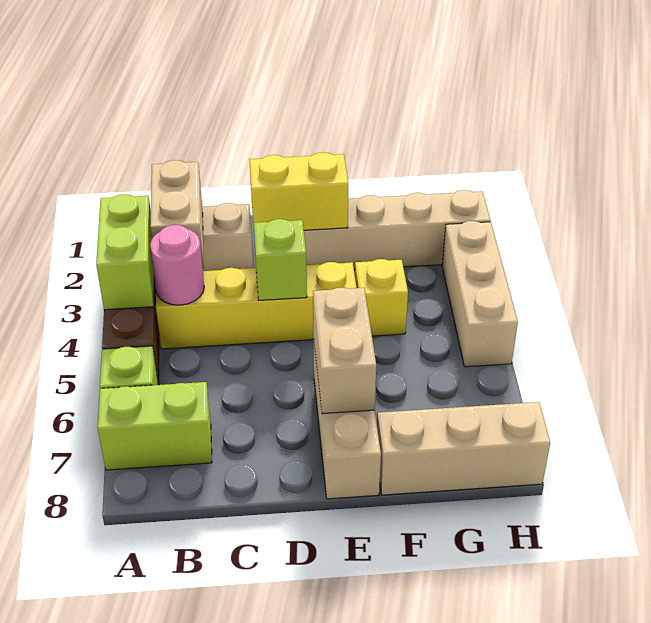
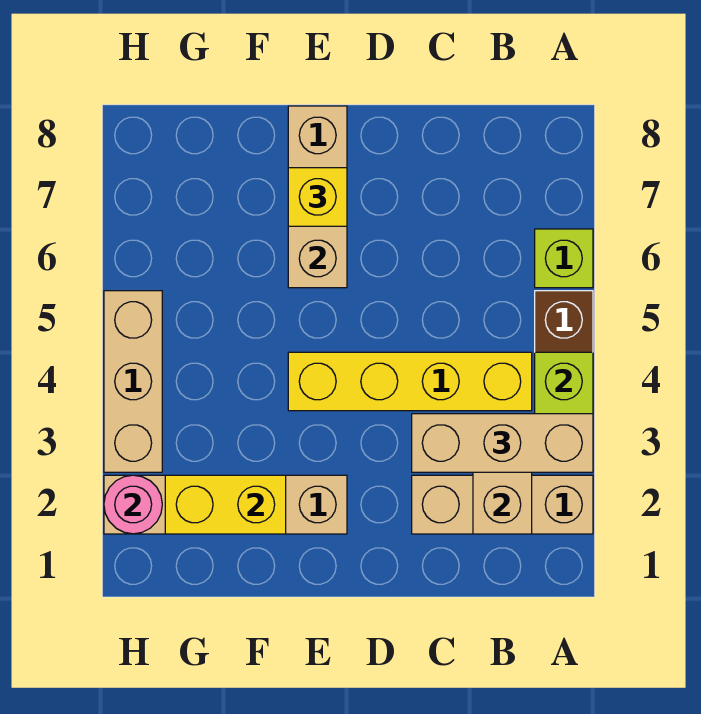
lime brick A7:B7 level 1 -> none
pink round brick B4 level 2 -> pink round brick H2 level 2
yellow brick D2:E2 level 2 -> yellow brick F2:G2 level 2
lime brick D4 level 2 -> none
yellow brick F4 level 1 -> yellow brick E7 level 3
tan brick F8:H8 level 1 -> tan brick A3:C3 level 3

